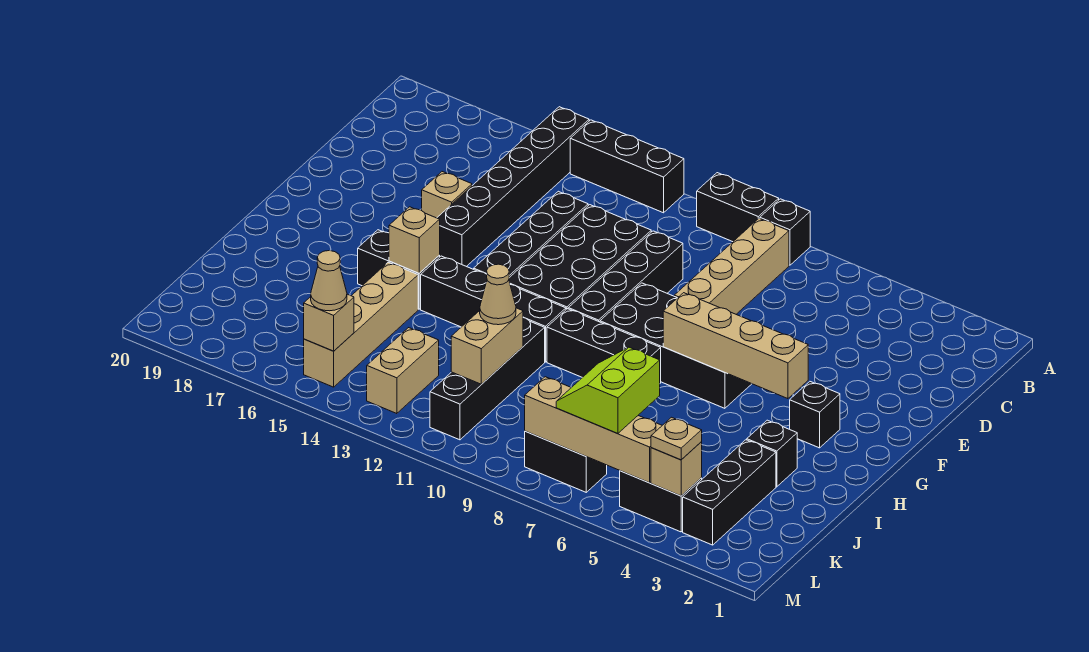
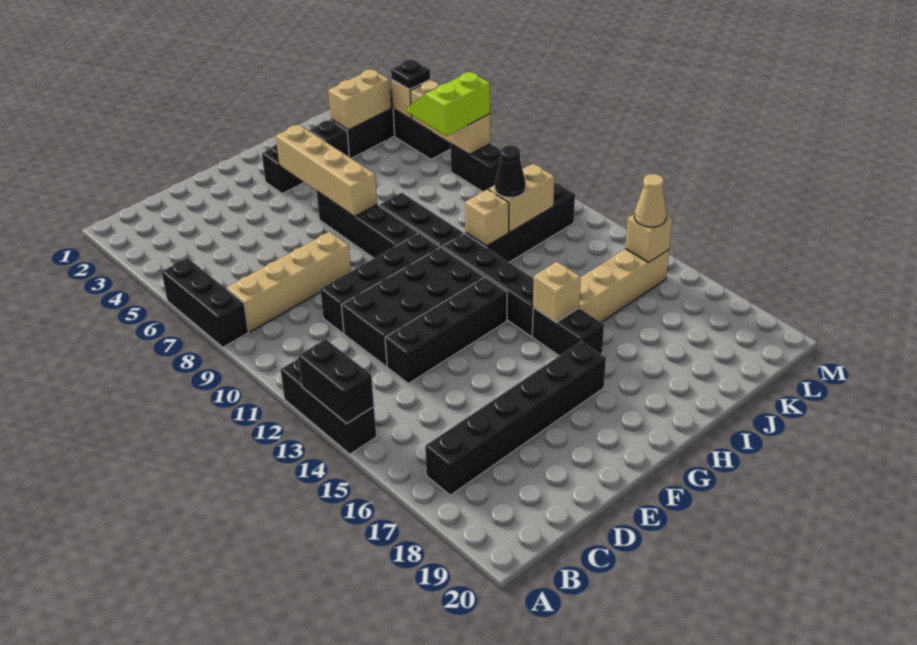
black brick A8 level 1 -> black brick A6:A8 level 1
black brick A9:A10 level 1 -> black brick A13:A14 level 2
black brick A15:F15 level 1 -> black brick B17:G17 level 1
tan brick E16 level 1 -> tan brick I11 level 2
black brick F6:G9 level 1 -> black brick G6:G9 level 1
tan cone J11 level 3 -> black cone J11 level 3
lime slope K6:L7 level 3 top 6 -> lime slope K6:L7 level 3 top 7
tan brick K13:L13 level 1 -> tan brick J3:K3 level 2
tan plate L4 level 3 -> black plate L4 level 3
tan brick L5:L8 level 2 -> tan brick L5:L7 level 2

